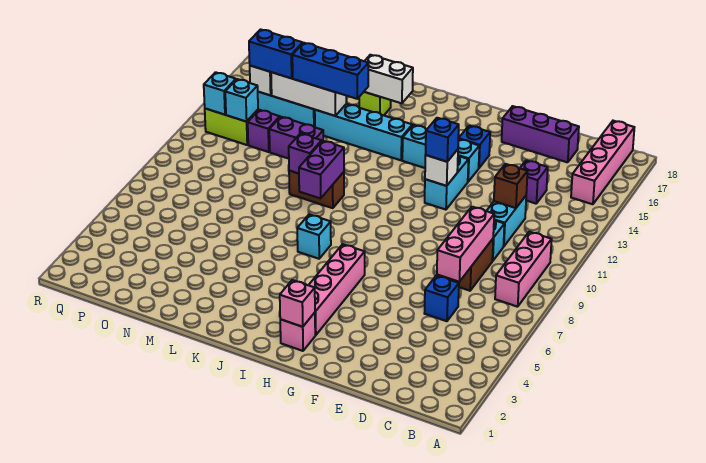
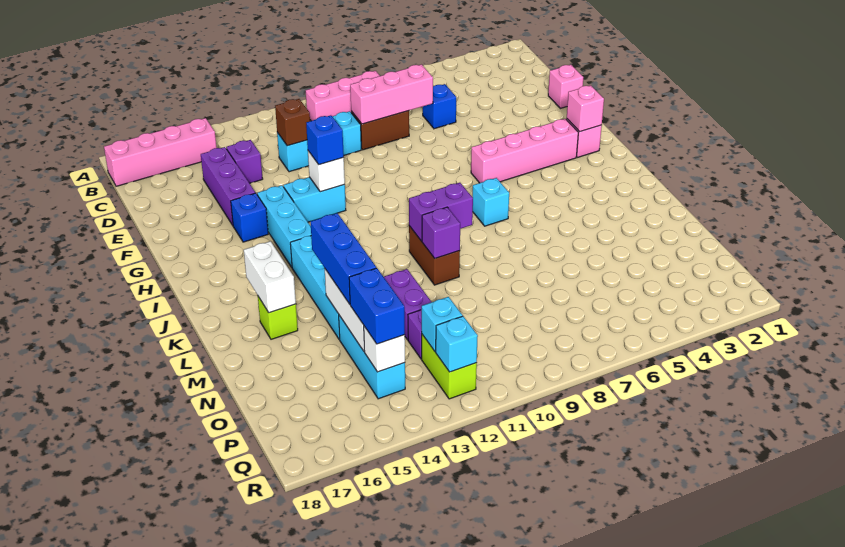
purple brick D17:F17 level 1 -> purple brick D15:F15 level 1
none -> pink brick E1 level 1

